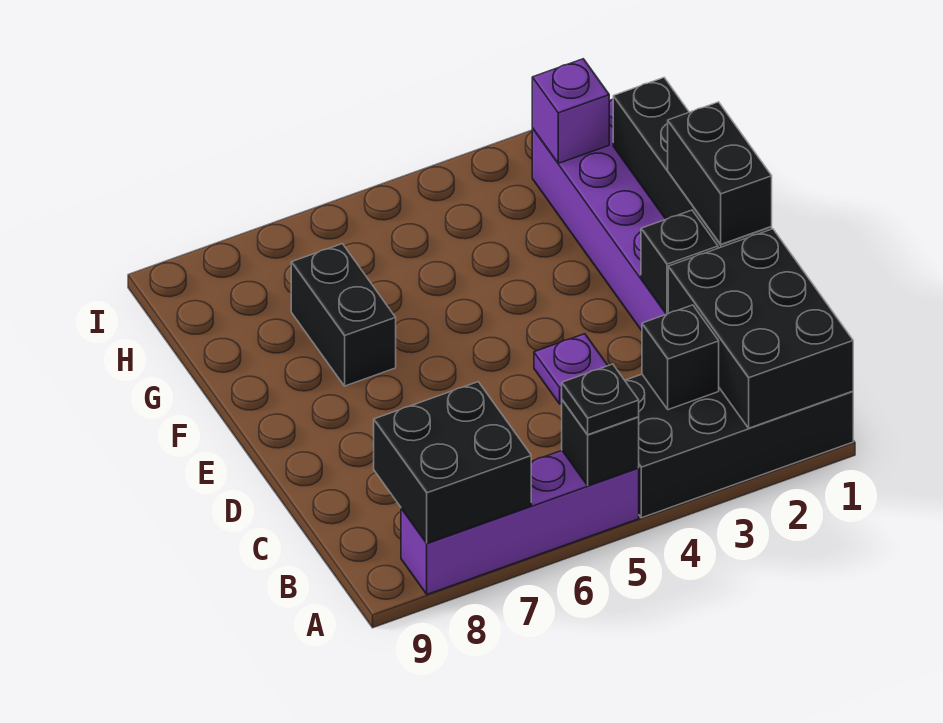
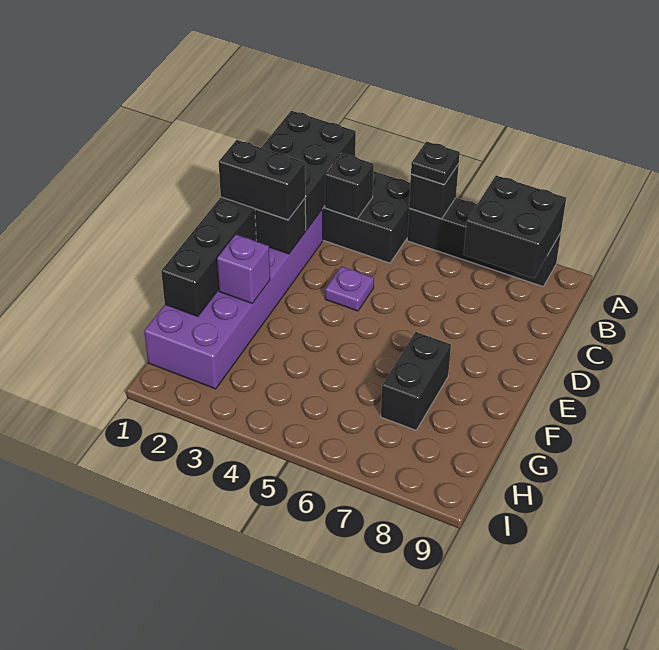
purple brick A5:A8 level 1 -> black brick A5:A8 level 1
black brick D1:E1 level 3 -> black brick D1:D2 level 3
purple brick H2 level 2 -> purple brick F2 level 2

